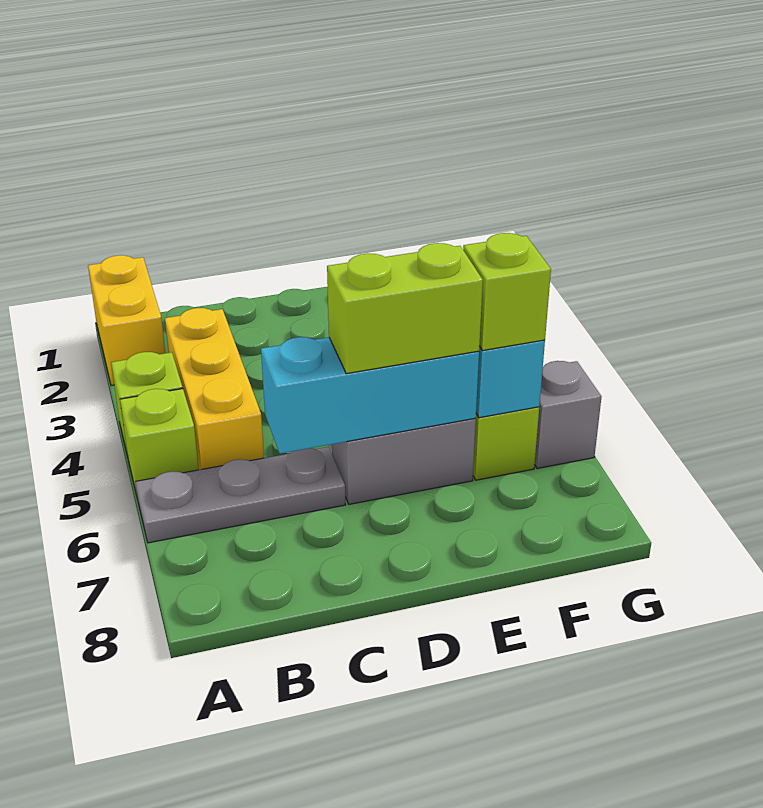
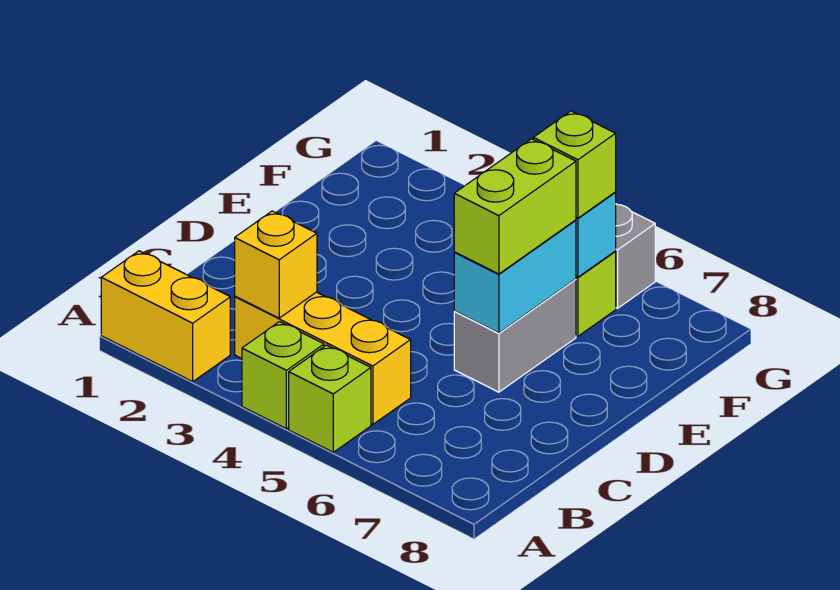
grey plate A6:C6 level 1 -> none
none -> yellow brick B3 level 2
cyan brick C6:E6 level 2 -> cyan brick D6:E6 level 2

